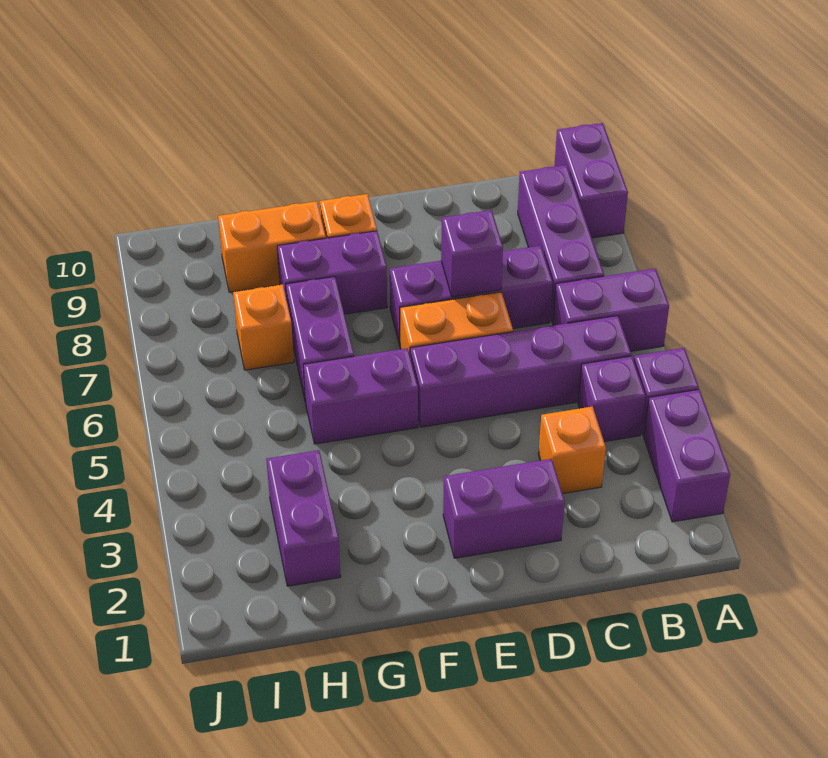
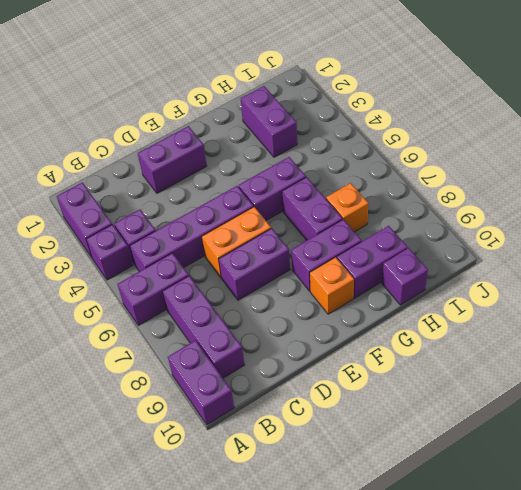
orange brick C3 level 1 -> none
purple brick C7:E7 level 1 -> purple brick D7:E7 level 1
purple brick D7 level 2 -> purple brick H10 level 1
orange brick G9:H9 level 1 -> purple brick G9:H9 level 1

